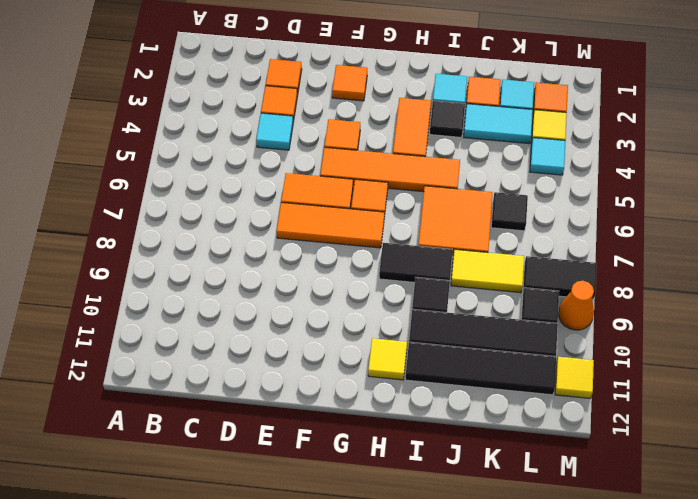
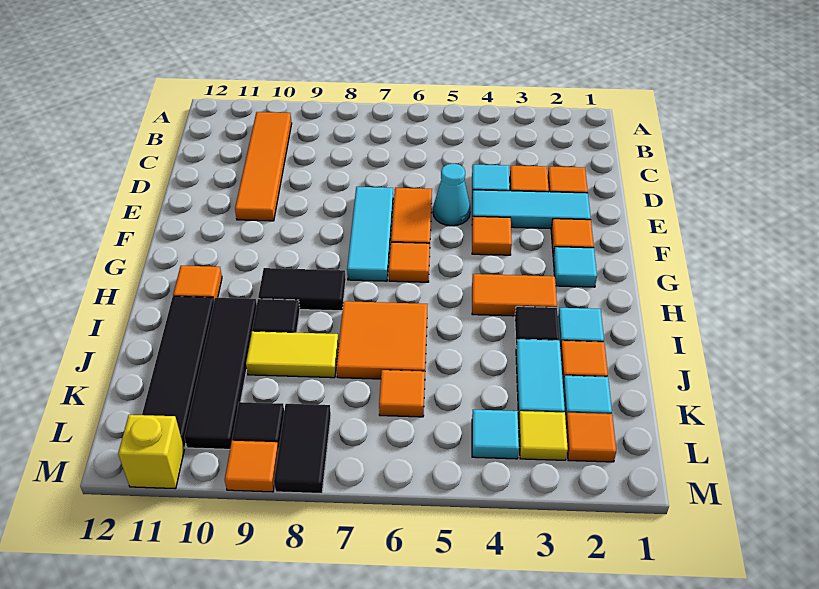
none -> cyan tile E2:E4 level 1
none -> cyan cone E5 level 1
orange tile E7:G7 level 1 -> cyan tile E7:G7 level 1
orange tile F5:I5 level 1 -> orange tile B10:E10 level 1
none -> cyan tile G2 level 1
black tile H8:I8 level 1 -> black tile H8:H9 level 1
yellow tile H11 level 1 -> orange tile H11 level 1
yellow tile J8:K8 level 1 -> yellow tile J8:J9 level 1
black tile K6 level 1 -> orange tile K6 level 1
orange cone M9 level 1 -> orange tile M9 level 1
yellow tile M11 level 1 -> yellow brick M11 level 1

